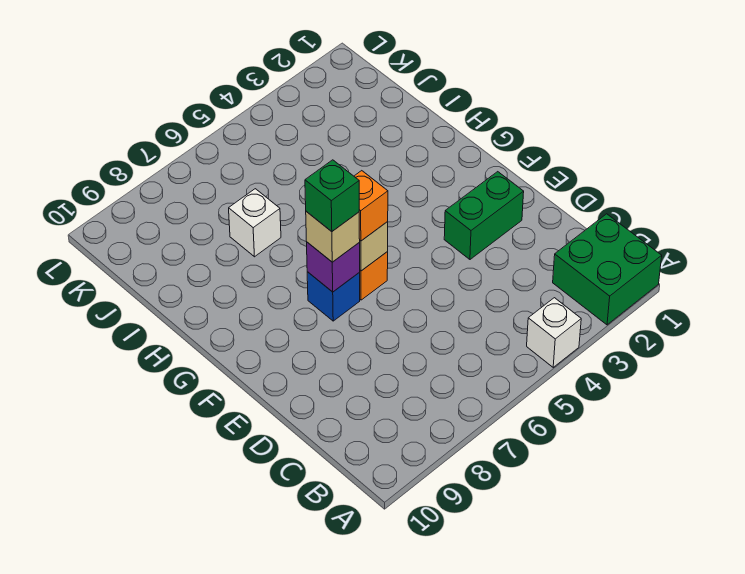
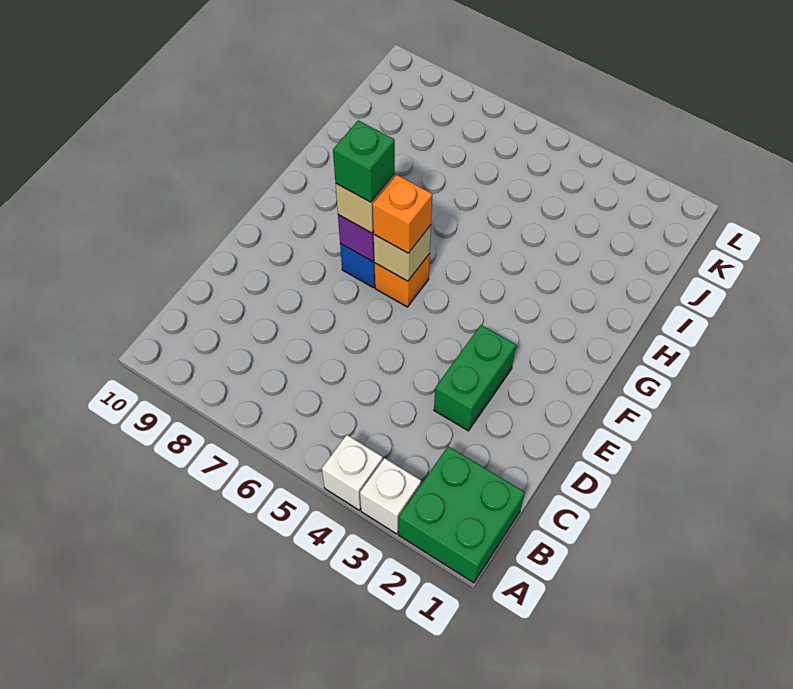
green brick E2:E3 level 1 -> green brick D3:E3 level 1
white brick I7 level 1 -> white brick A3 level 1

